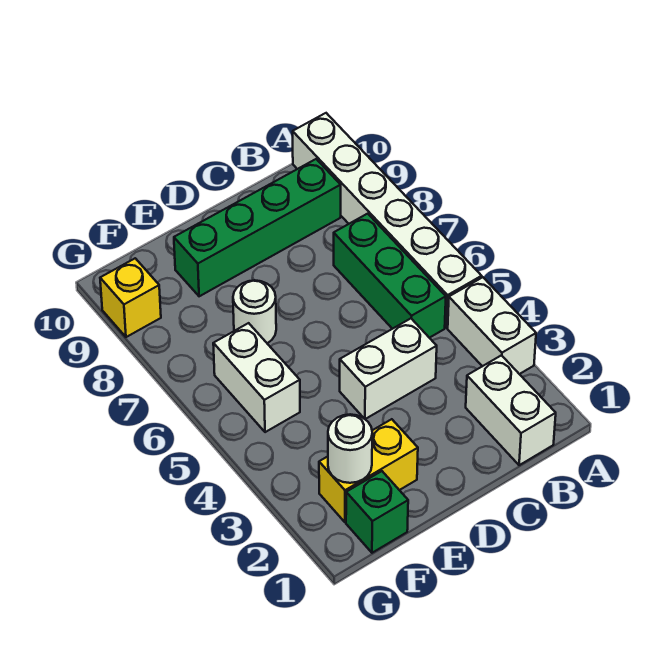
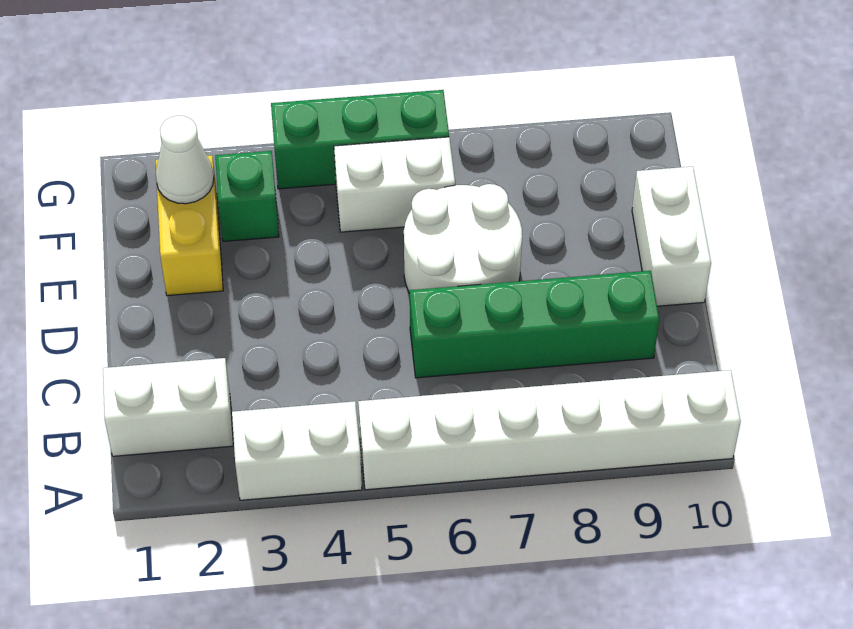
green brick B5:B7 level 1 -> green brick G4:G6 level 1
green brick B9:E9 level 1 -> green brick C6:C9 level 1
white brick C4:D4 level 1 -> white brick D10:E10 level 1
white round brick E7 level 1 -> white round brick D6:E7 level 1
green brick F1 level 1 -> green brick F3 level 1
white round brick F2 level 2 -> white cone F2 level 2
yellow brick G9 level 1 -> none

